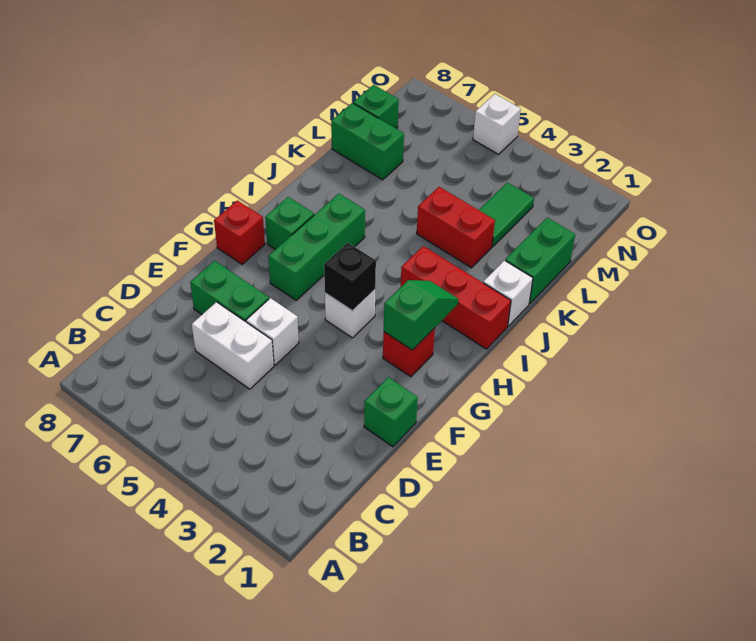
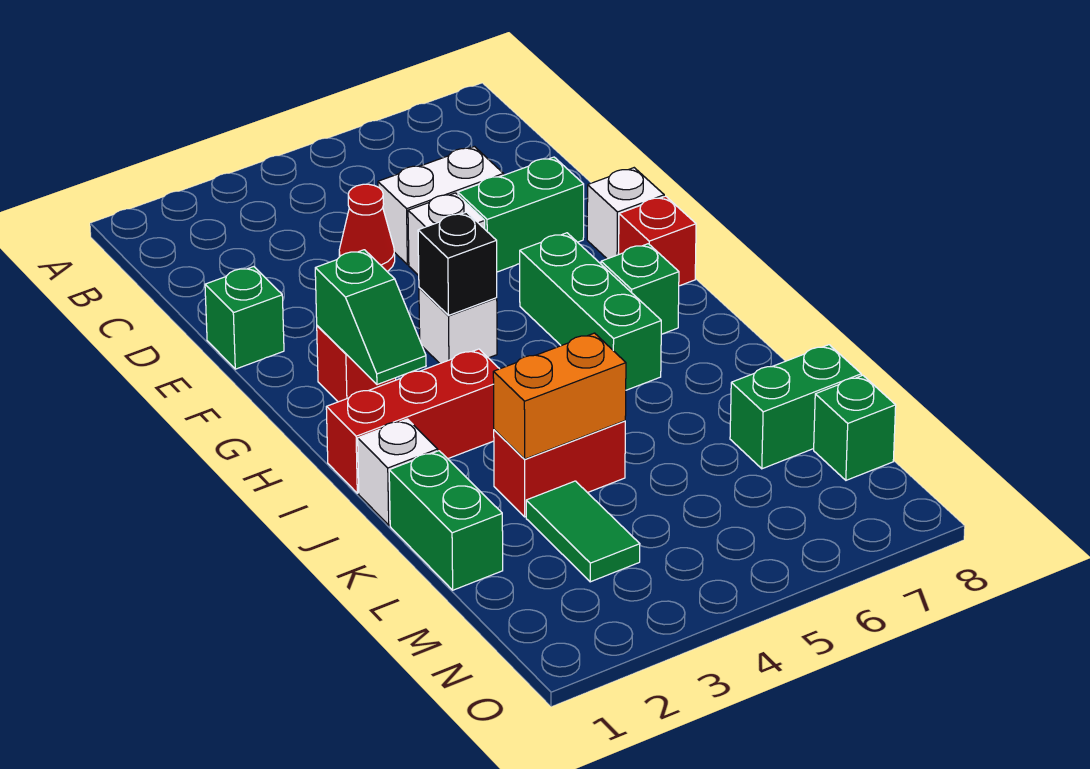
none -> red cone D4 level 1
none -> orange brick K3:K4 level 2
white brick O5 level 1 -> white brick F8 level 1

